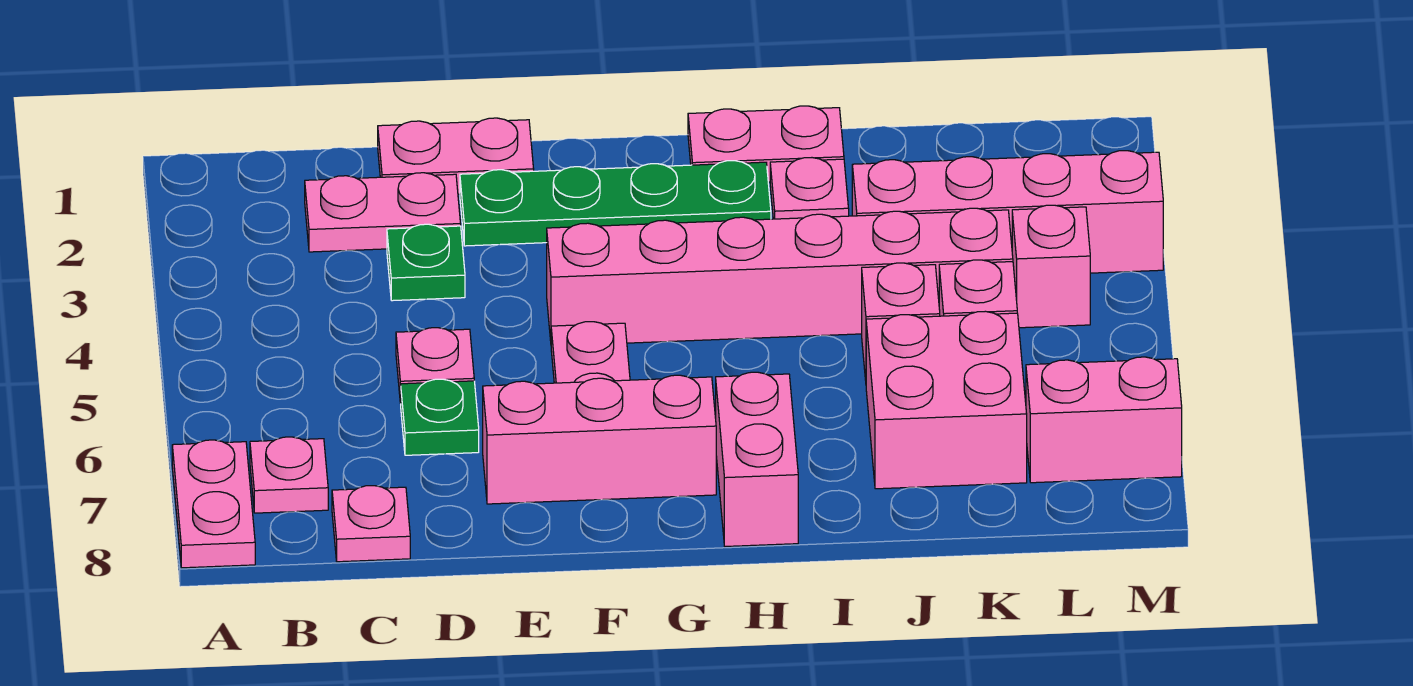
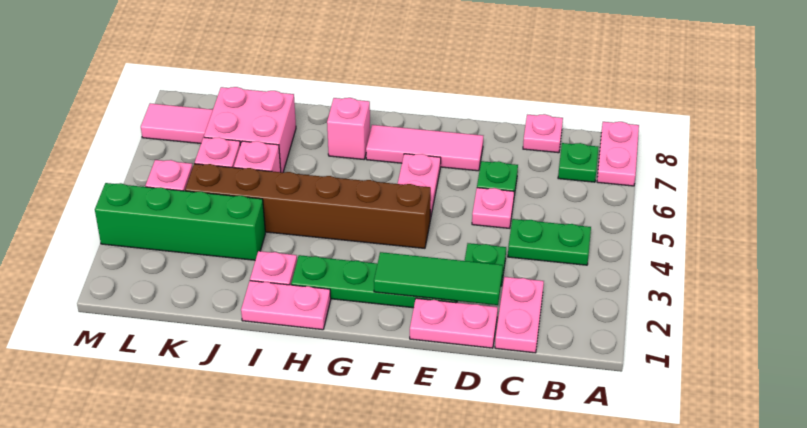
none -> green plate B4:C4 level 1
pink plate B7 level 1 -> green plate B7 level 1
pink plate C2:D2 level 1 -> pink plate C1:C2 level 1
none -> green tile D2:F2 level 2
pink brick E7:G7 level 1 -> pink tile E7:G7 level 1
pink brick F4:K4 level 1 -> brown brick F4:K4 level 1
pink brick H7:H8 level 1 -> pink brick H7 level 1
pink brick J3:M3 level 1 -> green brick J3:M3 level 1
pink brick L7:M7 level 1 -> pink tile L7:M7 level 1

